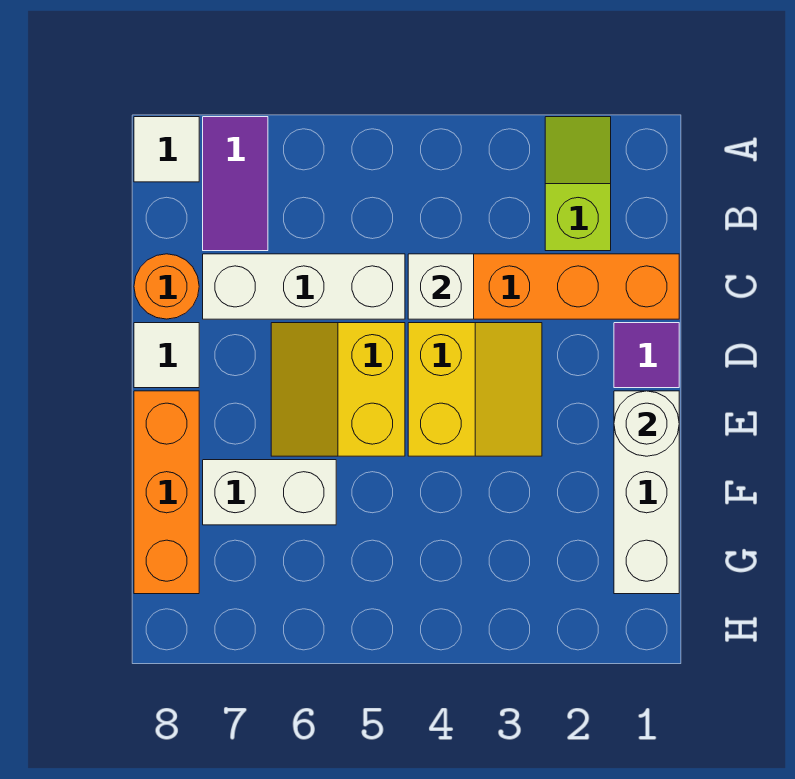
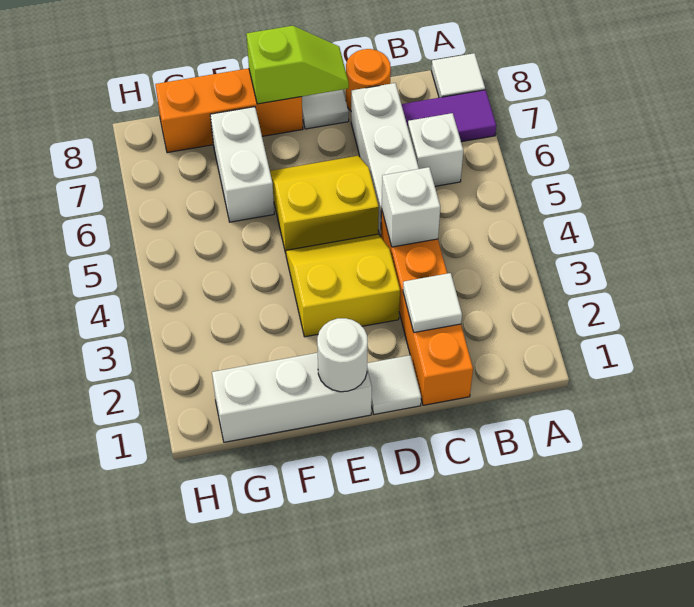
lime slope A2:B2 level 1 top B -> lime slope D8:E8 level 2 top E
none -> white brick B6 level 1
none -> white tile C2 level 2
purple tile D1 level 1 -> white tile D1 level 1
yellow slope D3:E4 level 1 top 4 -> yellow slope D3:E4 level 1 top 3

